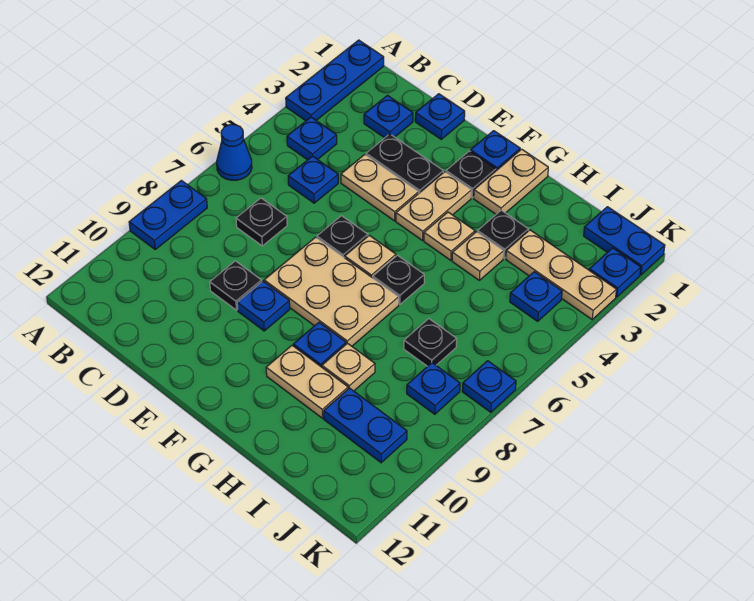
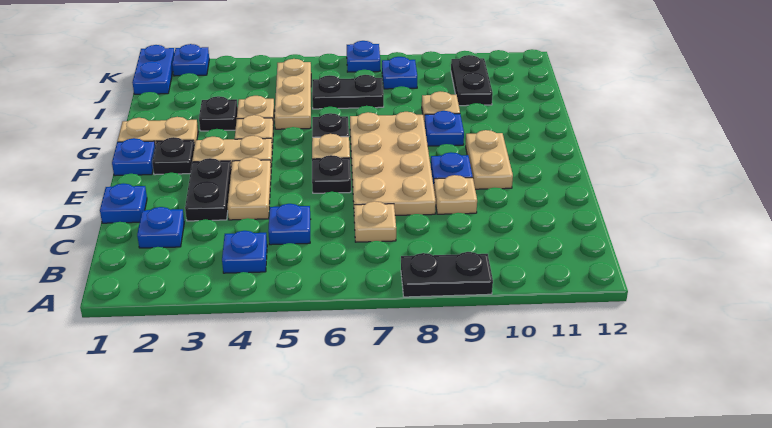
blue plate A1:A3 level 1 -> none
blue cone A6 level 1 -> none
blue plate A8:A9 level 1 -> black plate A8:A9 level 1
black plate C7 level 1 -> tan plate C7 level 1
black plate D9 level 1 -> tan plate D9 level 1
tan plate E7:G8 level 1 -> tan plate D7:G8 level 1
tan plate G10:H10 level 1 -> tan plate E10:F10 level 1
tan plate I3:K3 level 1 -> tan plate H5:J5 level 1
black plate I7 level 1 -> black plate I6:I7 level 1
blue plate I10:J10 level 1 -> black plate I10:J10 level 1
blue plate J4 level 1 -> none

